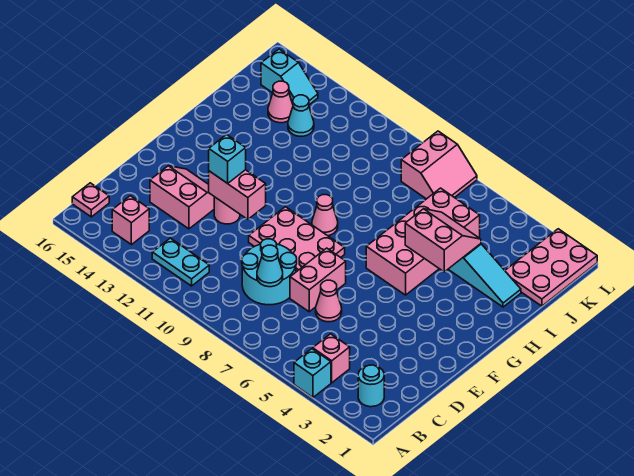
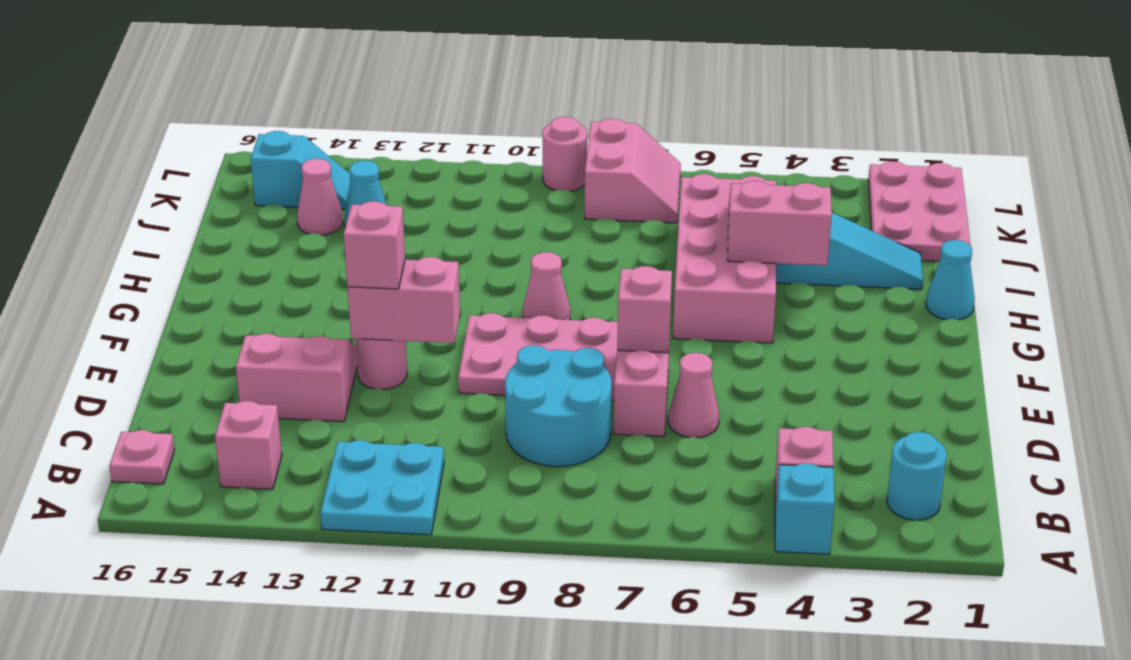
cyan plate B11:B12 level 1 -> cyan plate A11:B12 level 1
cyan cone C8 level 2 -> cyan cone H1 level 1
none -> pink brick E7 level 2
cyan brick E12 level 3 -> pink brick E12 level 3
none -> pink round brick L9 level 1

